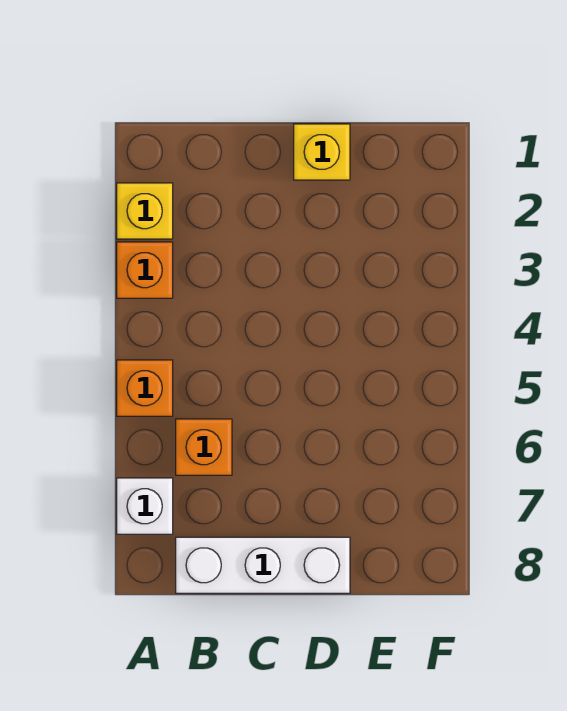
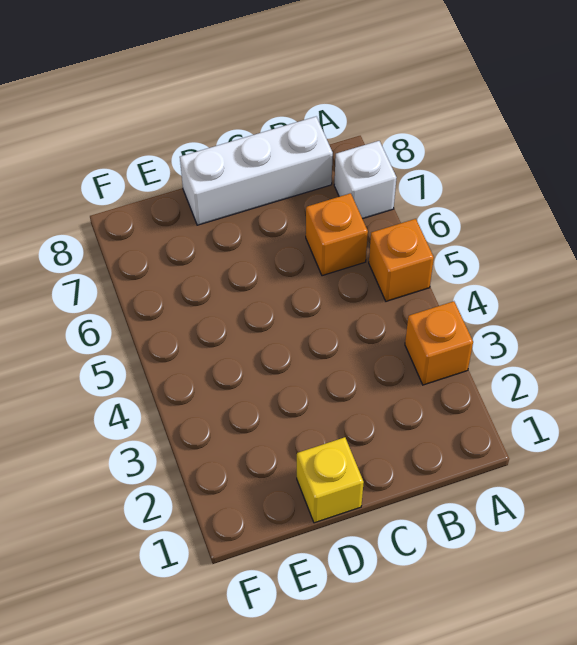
yellow brick A2 level 1 -> none

